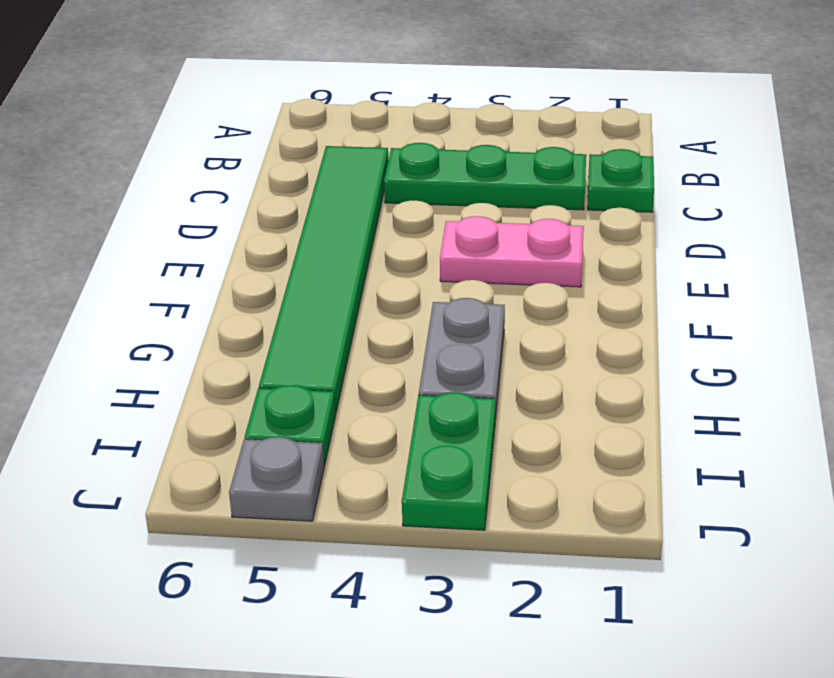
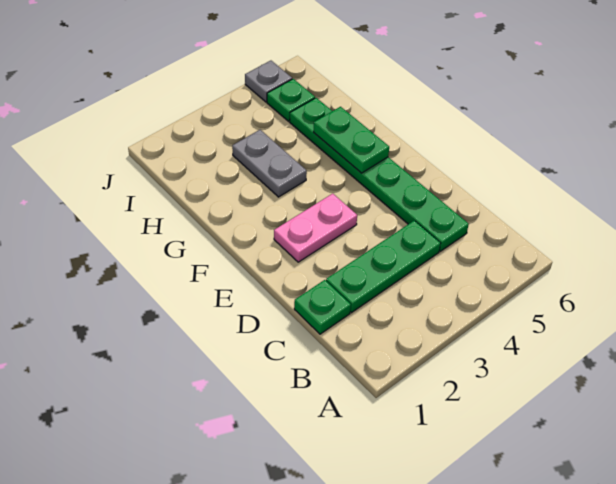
green tile C5:H5 level 1 -> green plate C5:H5 level 1
green plate I3:J3 level 1 -> green plate F5:G5 level 2

